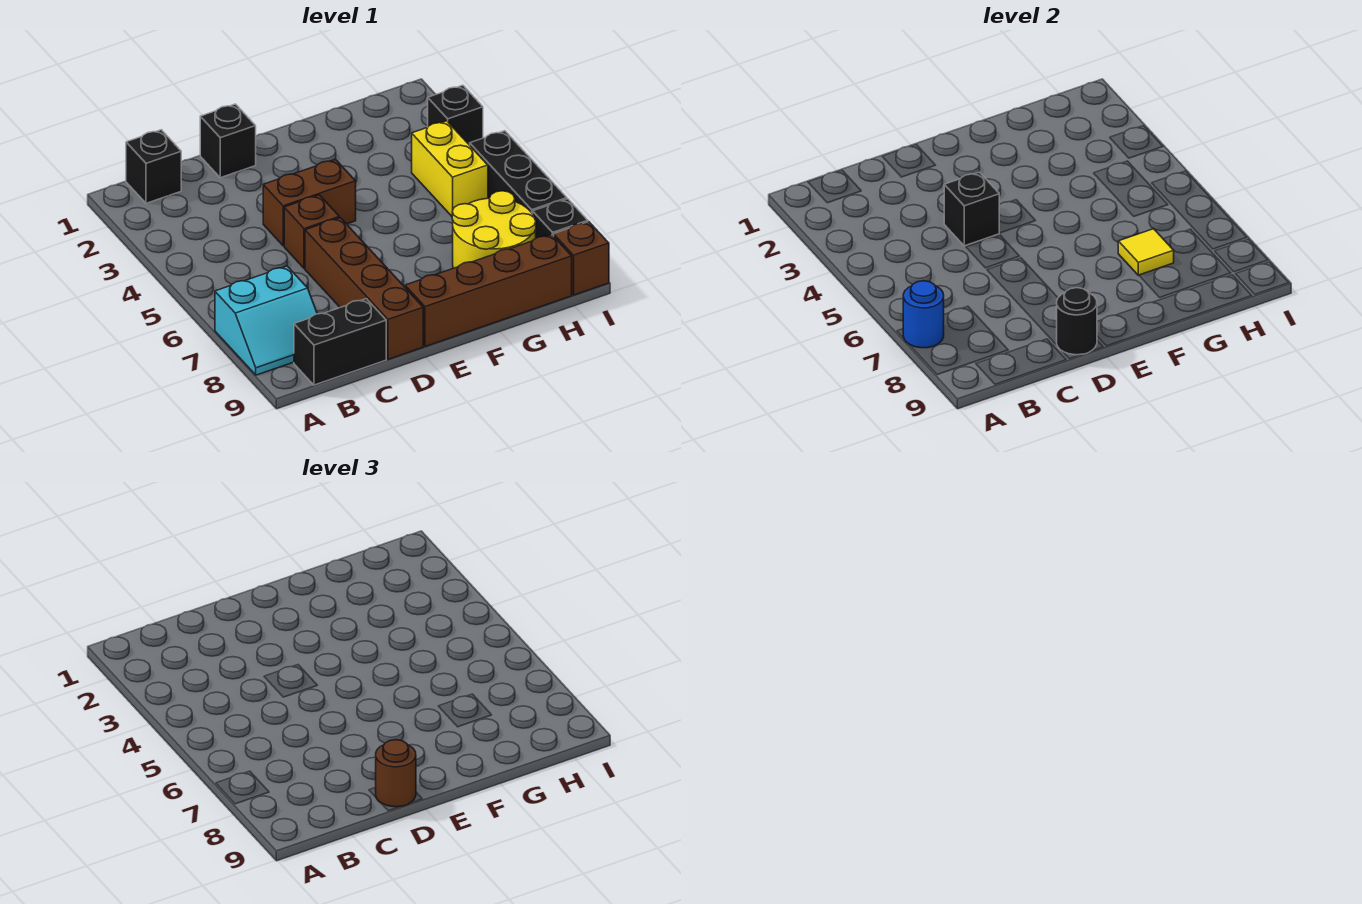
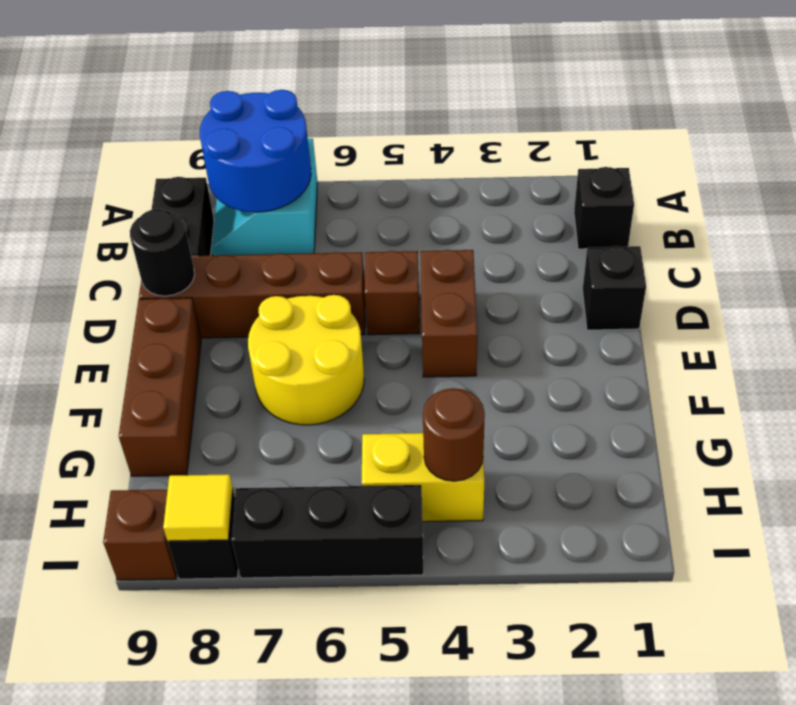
blue round brick A7 level 2 -> blue round brick A7:B8 level 2
black brick D4 level 2 -> none
brown round brick D9 level 3 -> brown round brick H4 level 2
brown brick E9:H9 level 1 -> brown brick E9:G9 level 1
yellow round brick G7:H8 level 1 -> yellow round brick E6:F7 level 1
yellow tile G7 level 2 -> yellow tile I8 level 2
black brick I3 level 1 -> none

